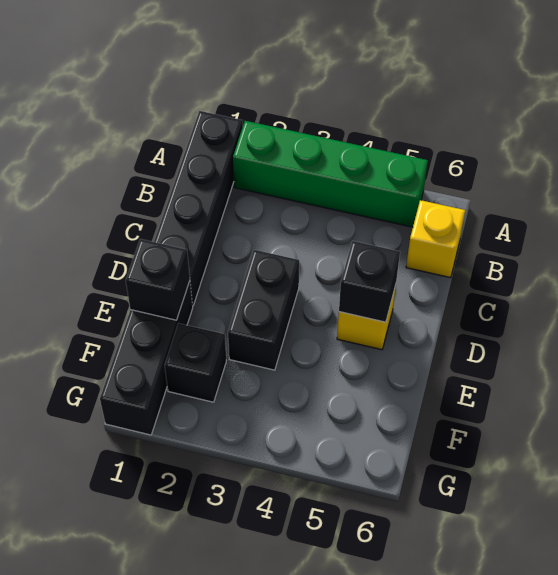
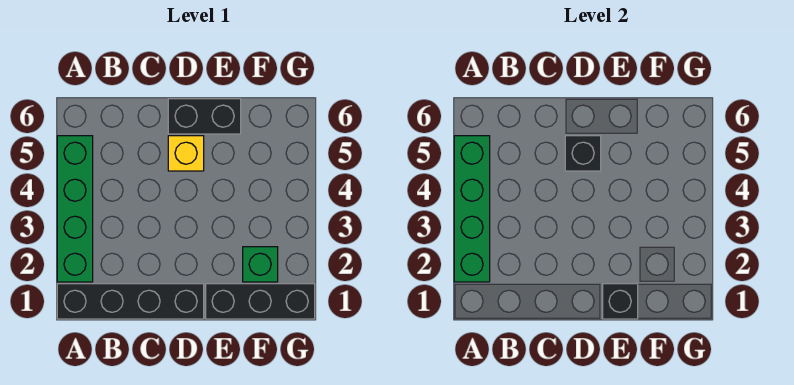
none -> green brick A2:A5 level 2
yellow brick B6 level 1 -> none
black brick D3:E3 level 1 -> black brick D6:E6 level 1
black brick F2 level 1 -> green brick F2 level 1

